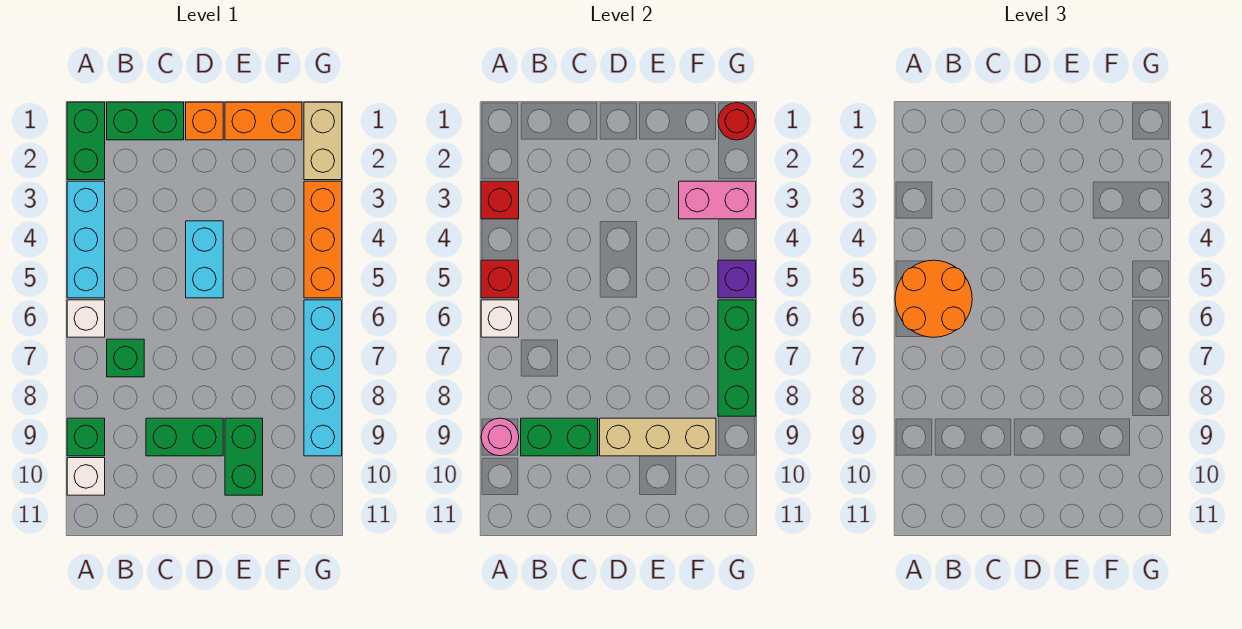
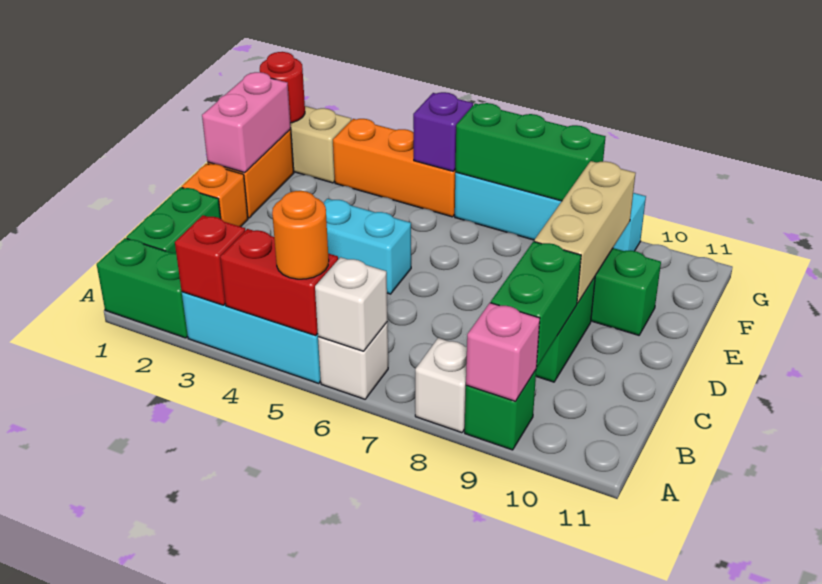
red brick A5 level 2 -> red brick A4:A5 level 2
orange round brick A5:B6 level 3 -> orange round brick A5 level 3
pink round brick A9 level 2 -> pink brick A9 level 2
white brick A10 level 1 -> white brick A8 level 1
green brick B7 level 1 -> none
pink brick F3:G3 level 2 -> pink brick E1:F1 level 2

